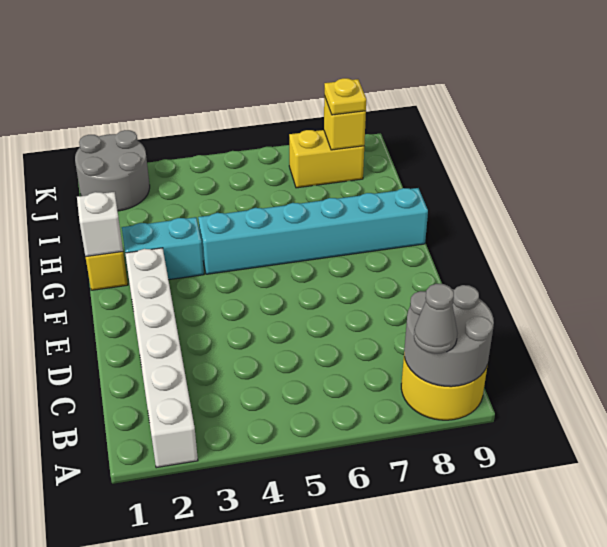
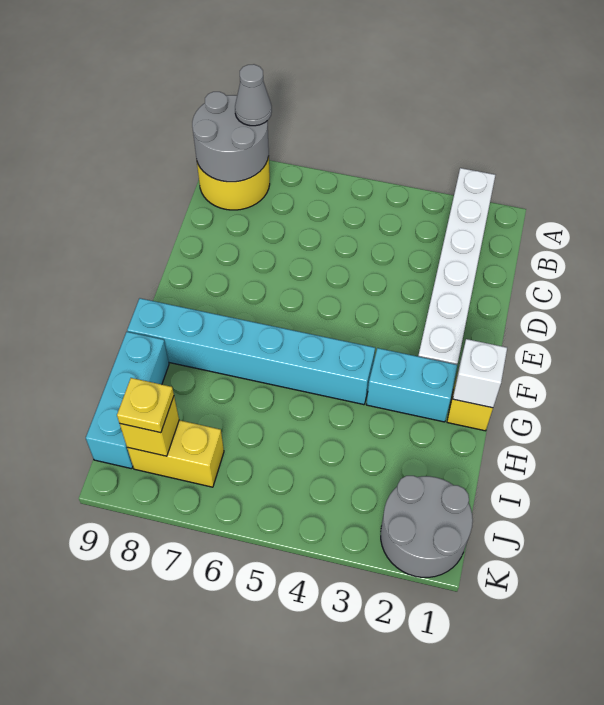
none -> cyan brick H9:J9 level 1

